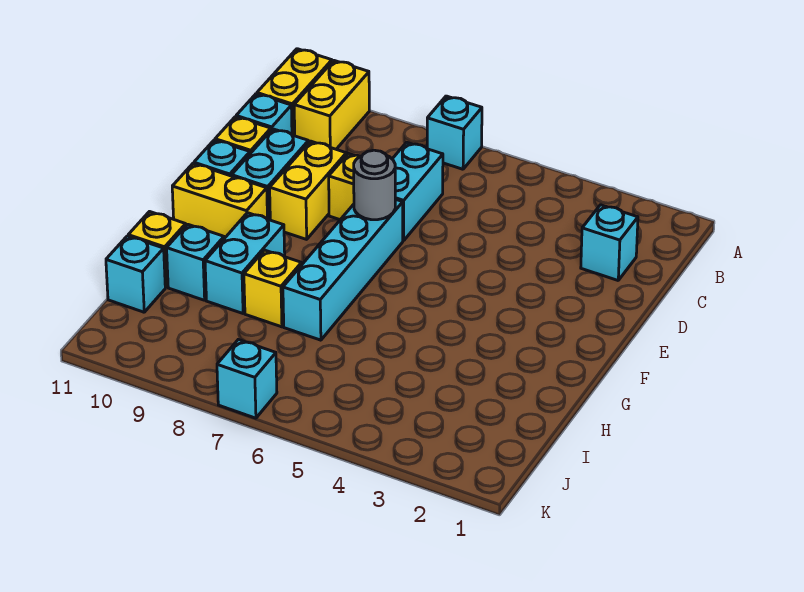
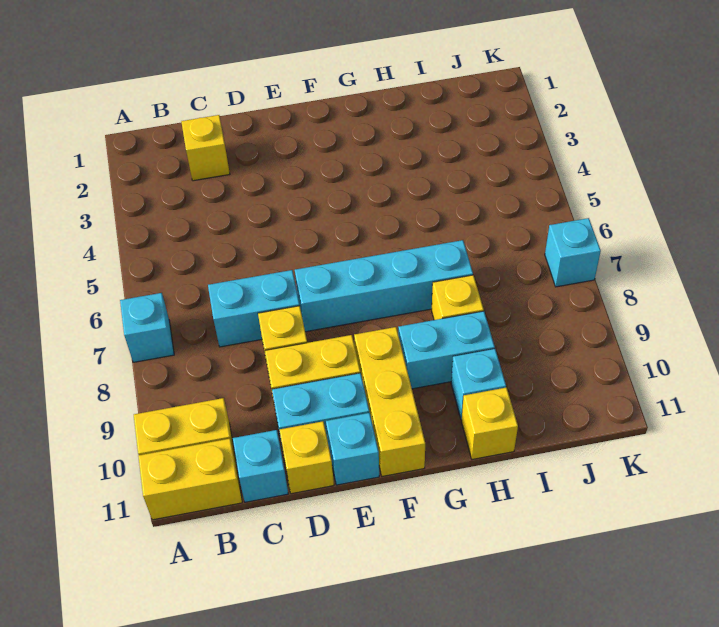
cyan brick C2 level 1 -> yellow brick C2 level 1
grey round brick E7 level 2 -> none
yellow brick F10:F11 level 1 -> yellow brick F9:F11 level 1
cyan brick I11 level 1 -> none

